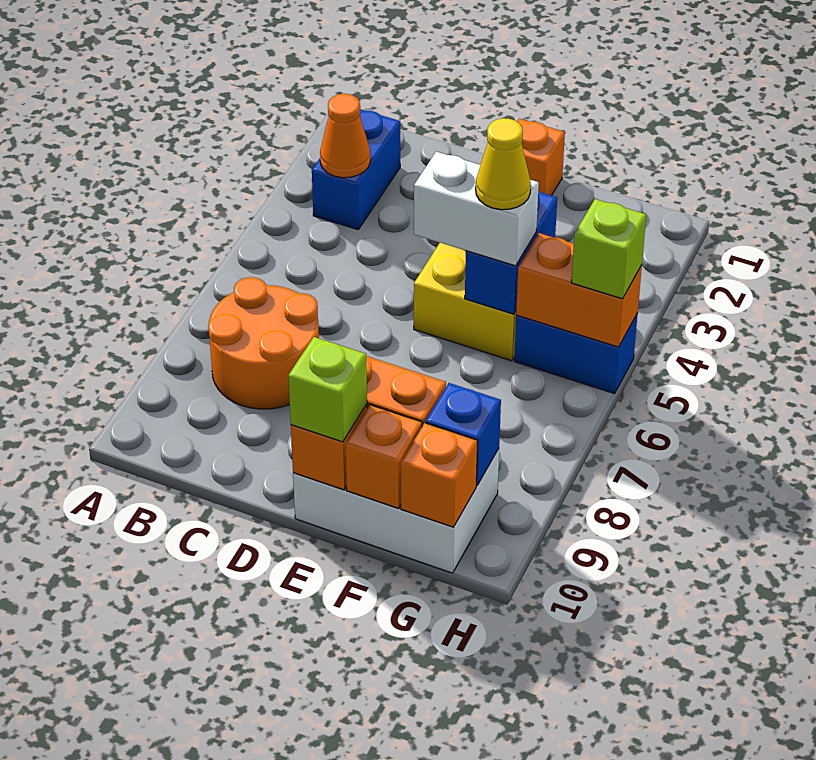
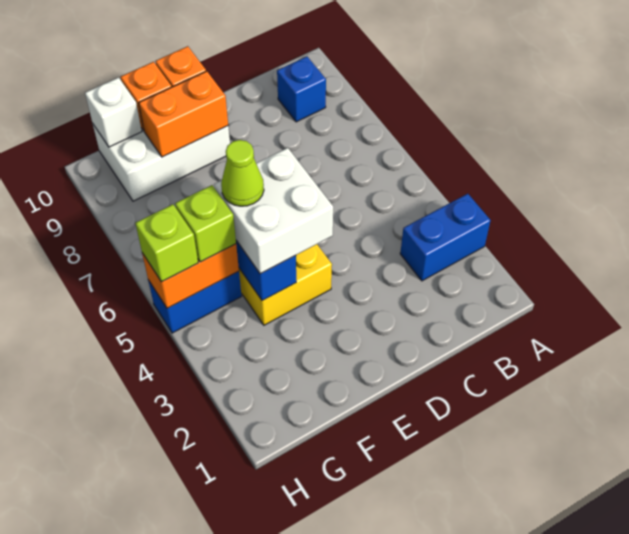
blue brick B2:B3 level 1 -> blue brick A3:B3 level 1
orange cone B3 level 2 -> none
orange round brick B7:C8 level 1 -> none
orange brick E1 level 1 -> none
white brick E5:F5 level 3 -> white brick E4:F5 level 3
lime brick E10 level 3 -> lime brick G5 level 3
yellow cone F5 level 4 -> lime cone F5 level 4
blue brick G9 level 2 -> blue brick B9 level 1
orange brick G10 level 2 -> white brick G10 level 2

